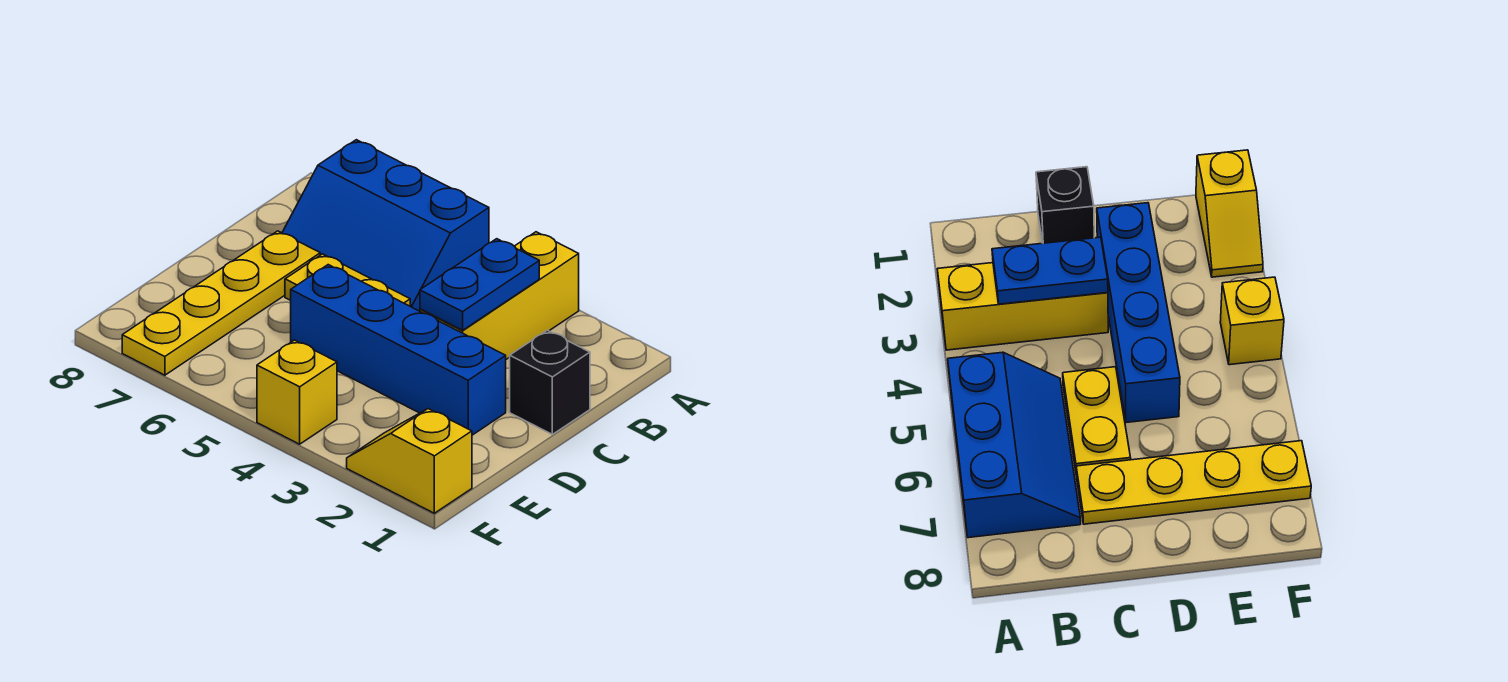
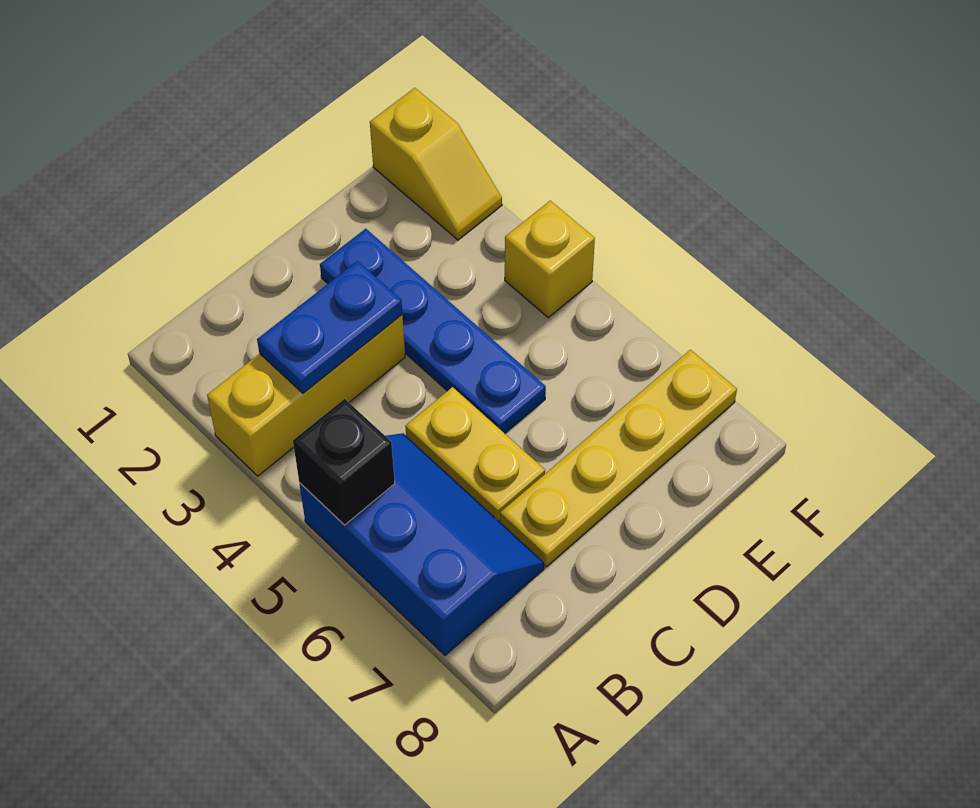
black brick C1 level 1 -> black brick A5 level 2
blue brick D2:D5 level 1 -> blue plate D2:D5 level 1

